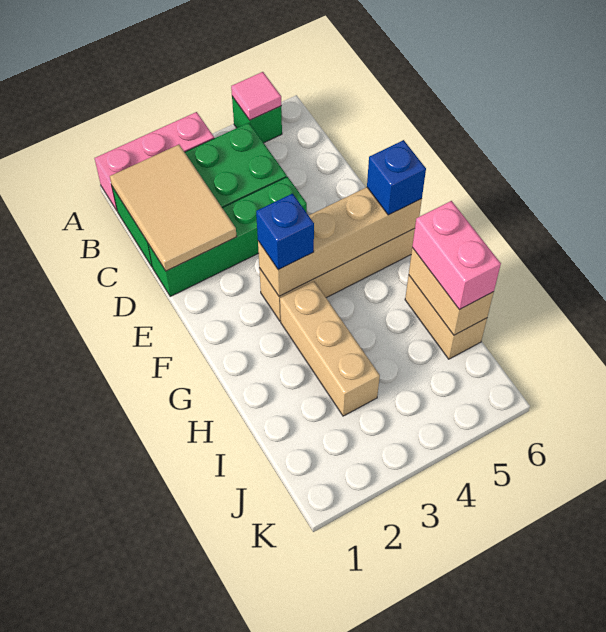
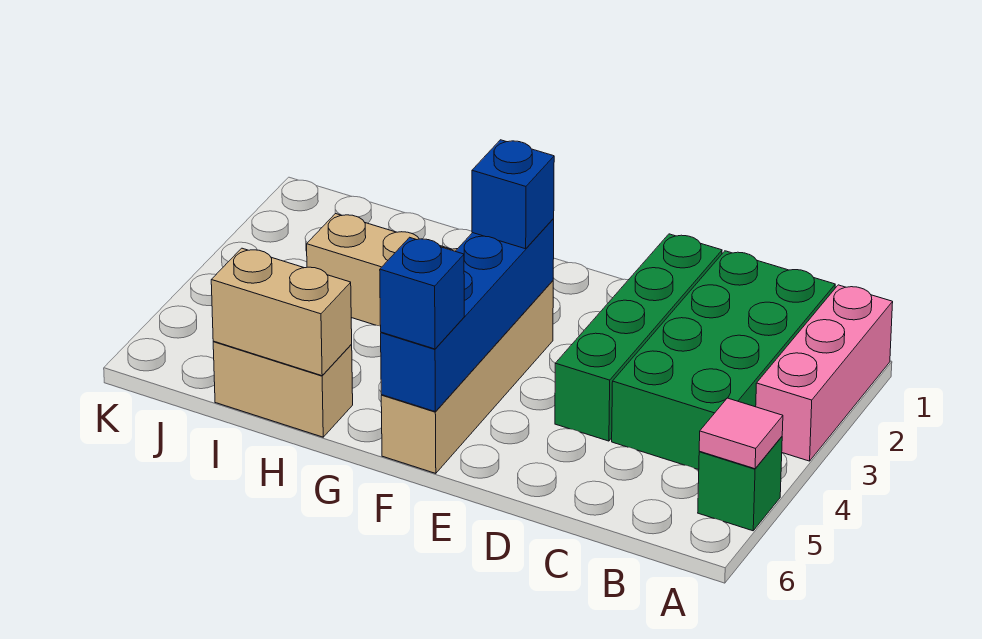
tan tile B1:D2 level 2 -> none
tan brick F3:F6 level 2 -> blue brick F3:F6 level 2
pink brick H6:I6 level 3 -> none

